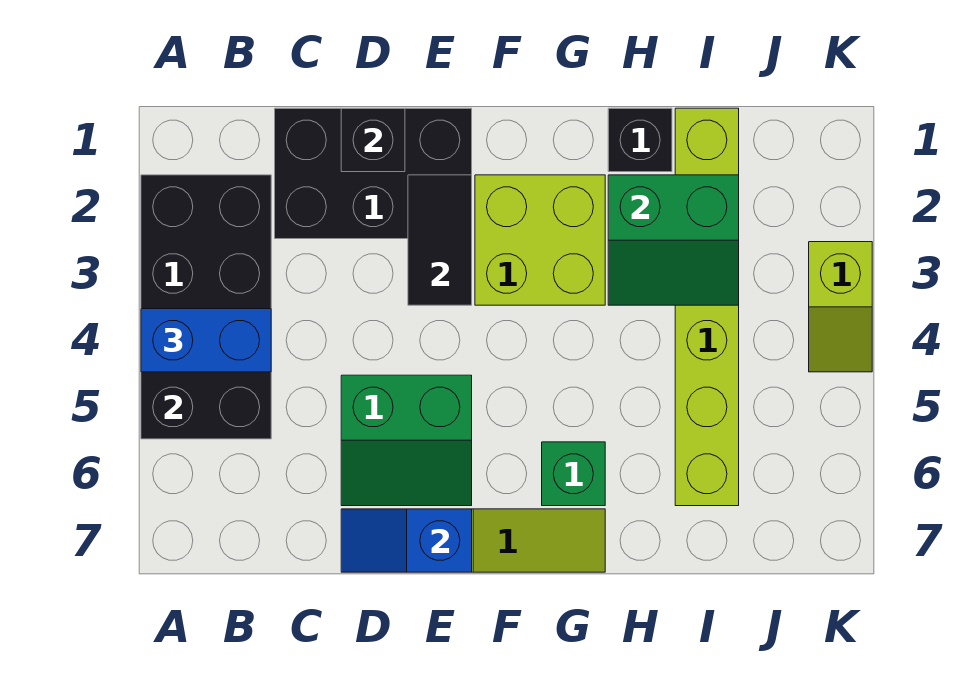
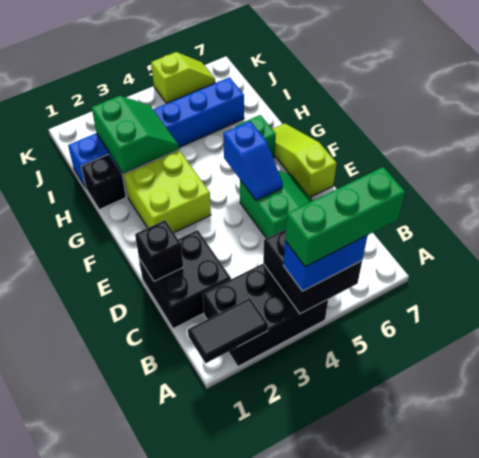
blue brick A4:B4 level 3 -> blue brick A4:A5 level 3
none -> green brick A4:A6 level 4
black brick C1:E2 level 1 -> black brick C1:D2 level 1
blue slope D7:E7 level 2 top E -> blue slope E5:F5 level 2 top F
black tile E2:E3 level 2 -> black tile A1:A2 level 2
lime brick I1:I6 level 1 -> blue brick I1:I6 level 1
lime slope K3:K4 level 1 top 3 -> lime slope K5:K6 level 1 top 5

